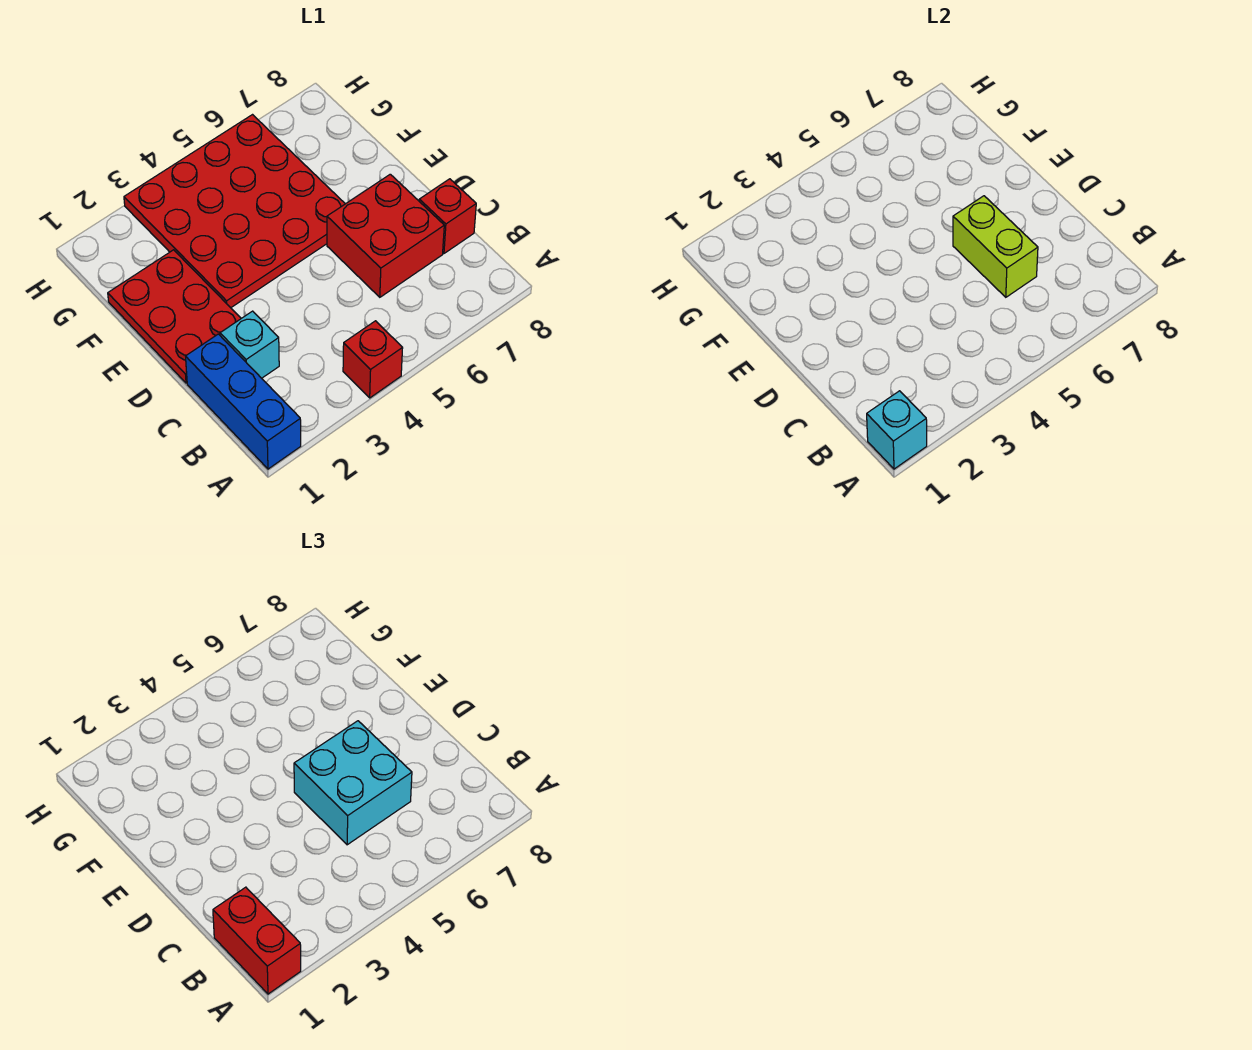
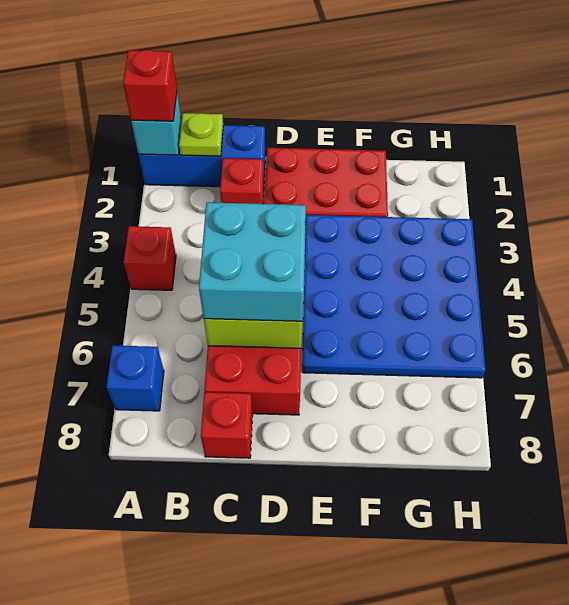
red brick A1:B1 level 3 -> red brick A1 level 3
none -> blue brick A7 level 1
none -> lime plate B1 level 2
cyan brick C2 level 1 -> red brick C2 level 1
red plate E3:H6 level 1 -> blue plate E3:H6 level 1

